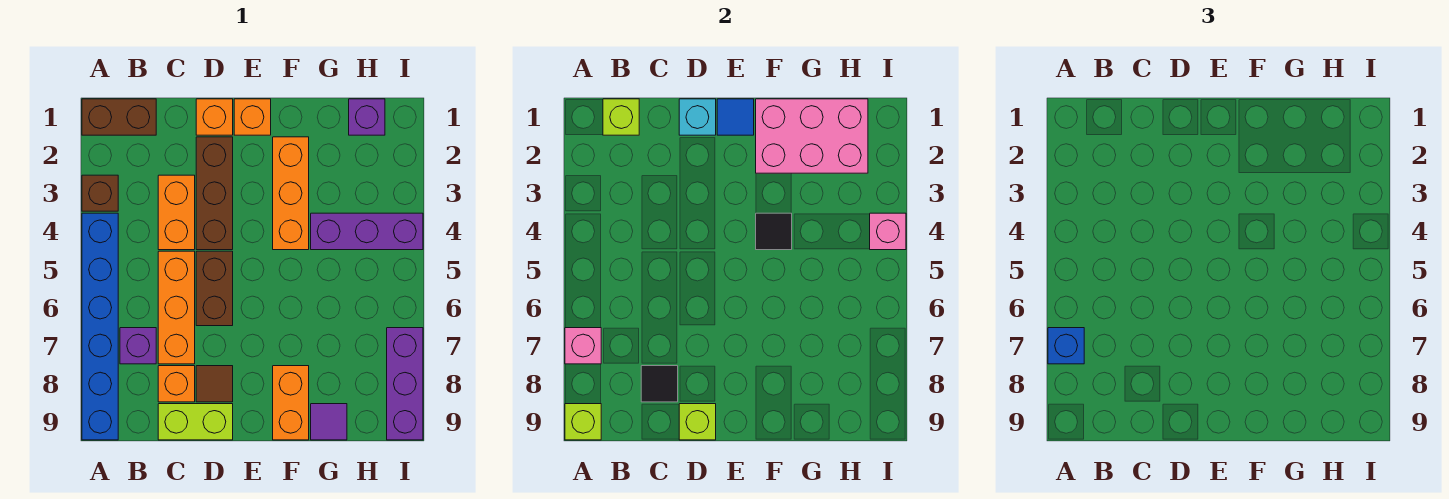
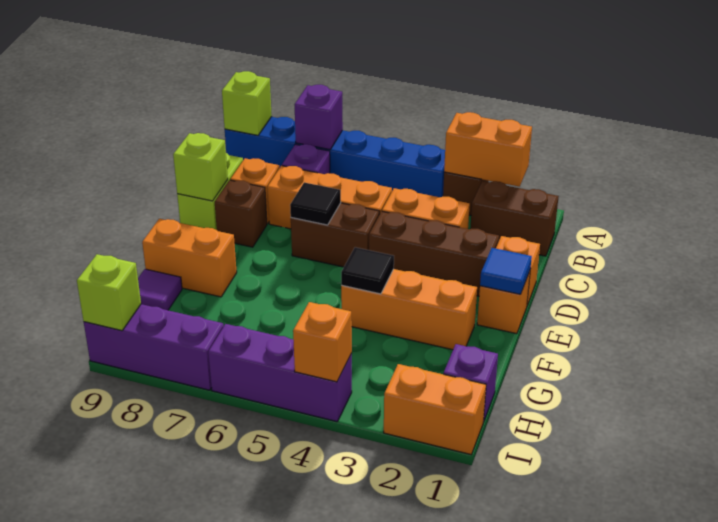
brown brick A1:B1 level 1 -> brown brick B1:B2 level 1
none -> orange brick A2:A3 level 2
pink brick A7 level 2 -> purple brick A7 level 2
blue brick A7 level 3 -> none
lime brick B1 level 2 -> lime brick I9 level 2
black tile C8 level 2 -> black tile D6 level 2
cyan brick D1 level 2 -> none
brown tile D8 level 1 -> brown brick D8 level 1
pink brick F1:H2 level 2 -> none
purple brick G4:I4 level 1 -> purple brick I4:I6 level 1
none -> orange brick I1:I2 level 1
pink brick I4 level 2 -> orange brick I4 level 2

